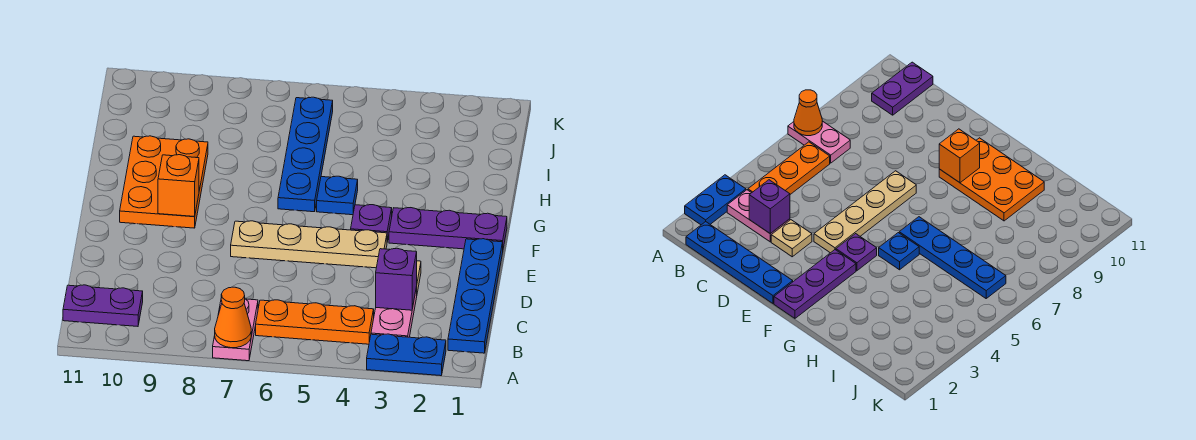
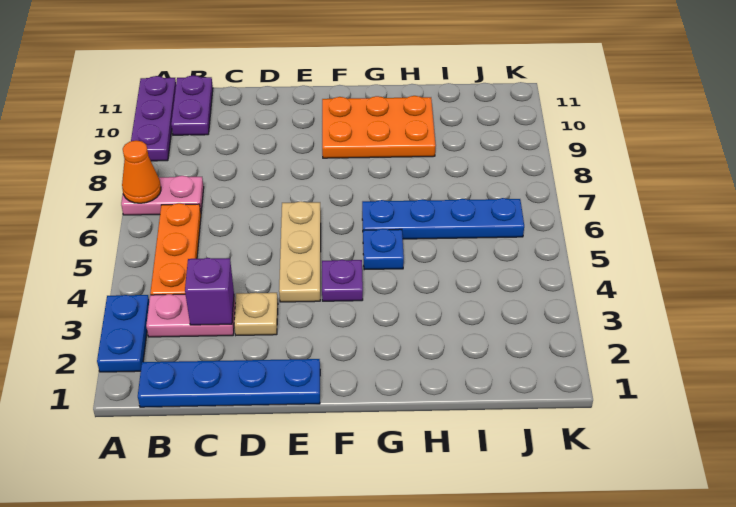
tan plate E4:E7 level 1 -> tan plate E4:E6 level 1
purple plate F1:F3 level 1 -> purple plate A9:A11 level 1
orange brick F9 level 2 -> none

